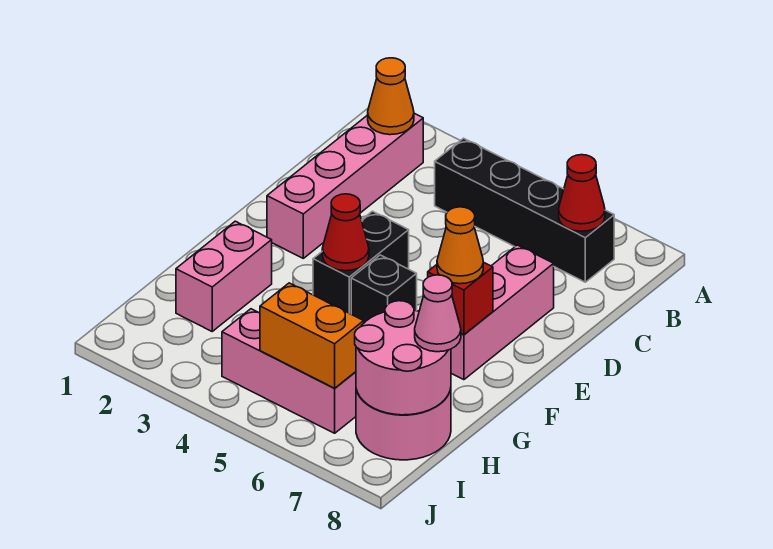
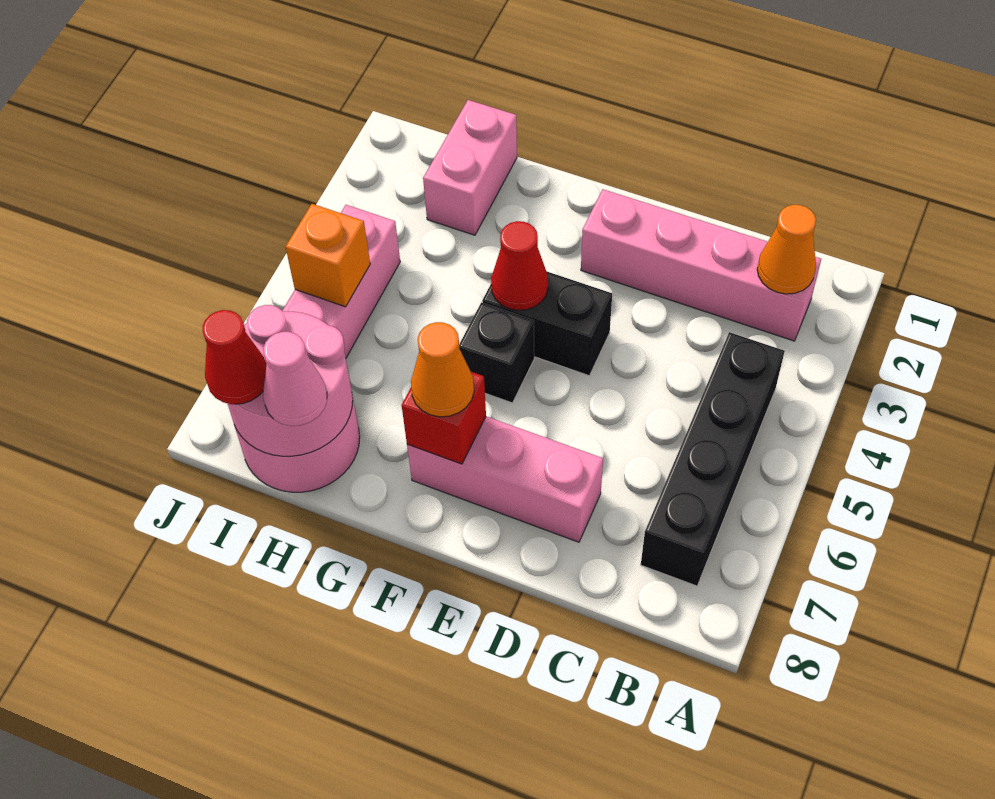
red cone B7 level 2 -> red cone I8 level 3
pink brick G2:H2 level 1 -> pink brick H1:H2 level 1
orange brick I5:I6 level 2 -> orange brick I5 level 2

